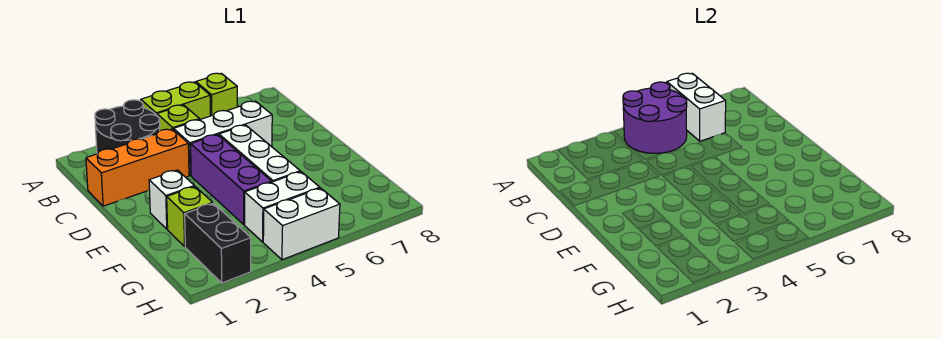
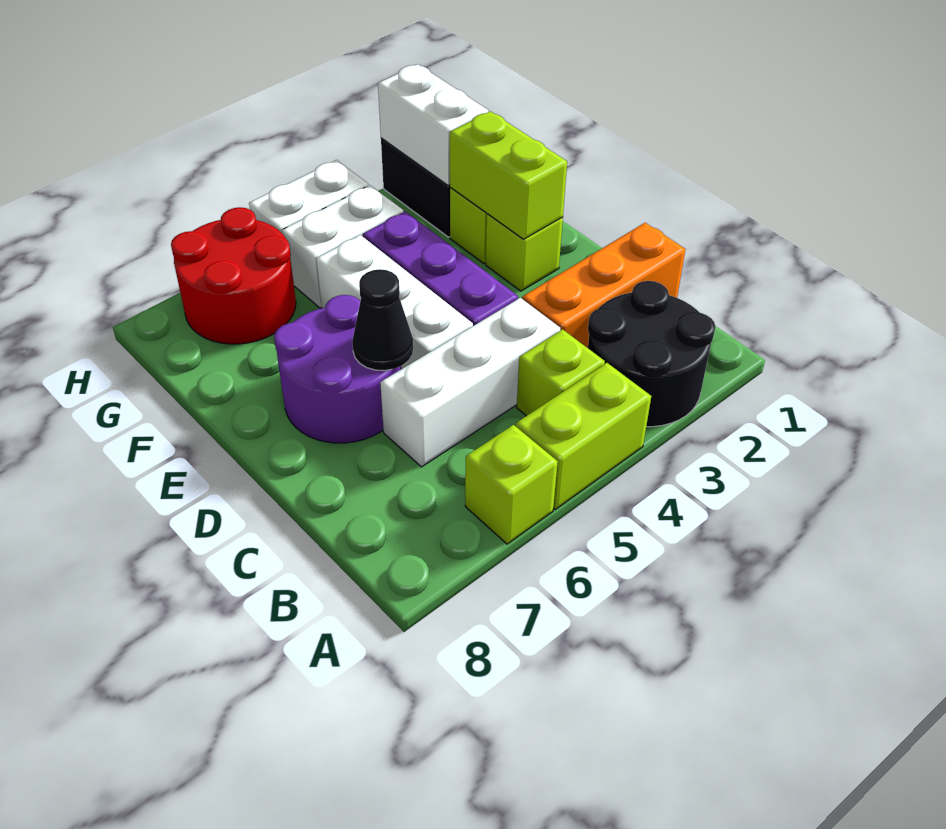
purple round brick A4:B5 level 2 -> purple round brick D6:E7 level 1
white brick A6:B6 level 2 -> white brick G2:H2 level 2
none -> black cone D6 level 2
white brick E2 level 1 -> lime brick E2 level 1
none -> lime brick E2:F2 level 2
none -> red round brick G6:H7 level 1

